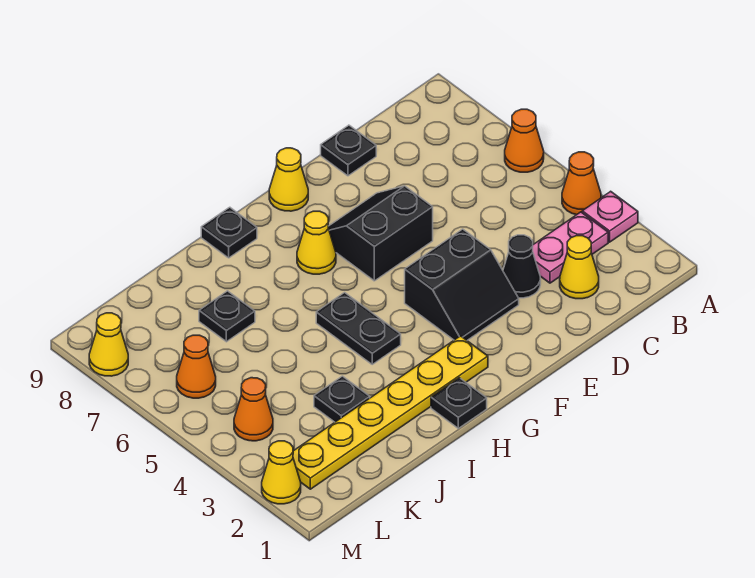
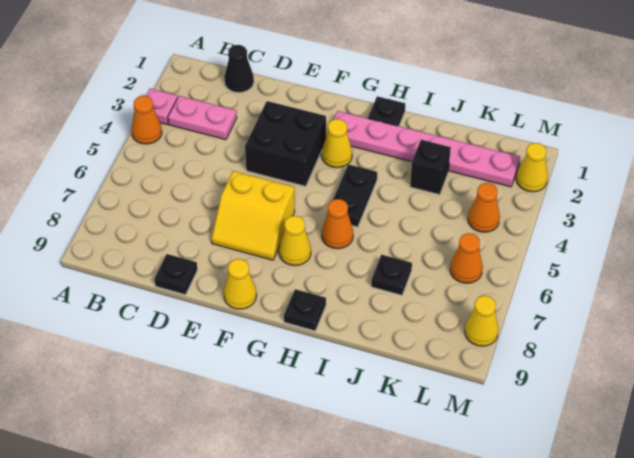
orange cone A6 level 1 -> orange cone H6 level 1
yellow cone C2 level 1 -> yellow cone G3 level 1
black cone D3 level 1 -> black cone C1 level 1
black slope E3:F4 level 1 top 4 -> black brick E3:F4 level 1
black slope E6:F7 level 1 top 6 -> yellow slope E6:F7 level 1 top 6
yellow plate G2:L2 level 1 -> pink plate G2:L2 level 1
black plate J3 level 1 -> black brick J3 level 1

